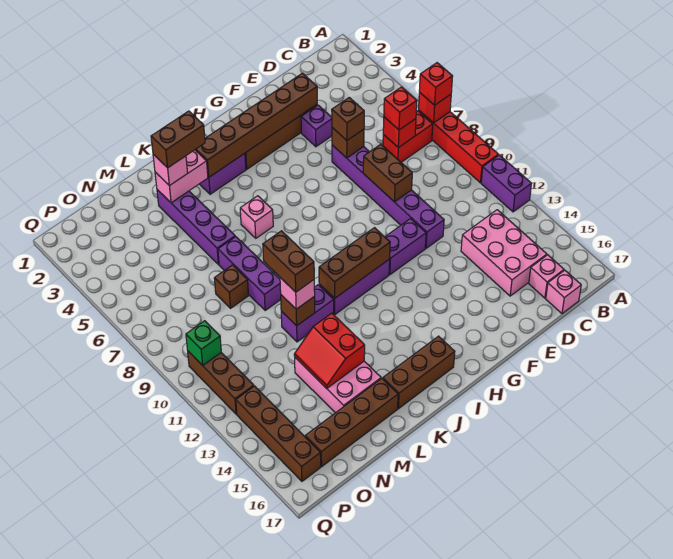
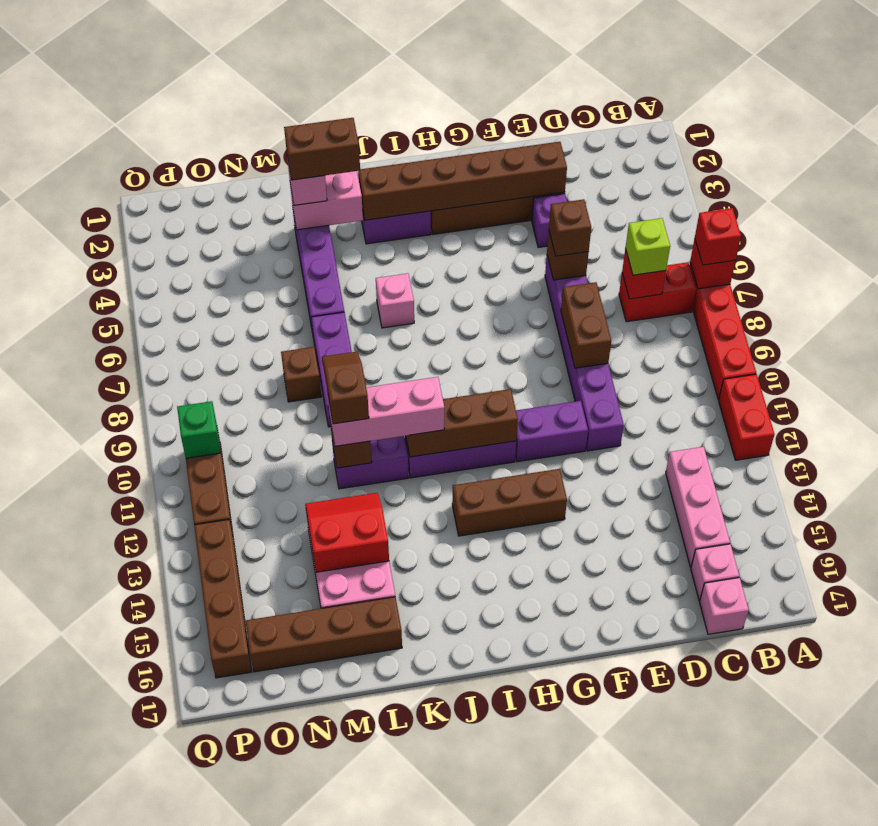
purple brick A11:A12 level 1 -> red brick A11:A12 level 1
red brick C7 level 3 -> lime brick C7 level 3
pink brick C13:D15 level 1 -> pink brick C13:C15 level 1
brown brick I16:K16 level 1 -> brown brick G13:I13 level 1
brown brick L10:L11 level 4 -> brown slope L10:L11 level 4 top 11
pink brick L11 level 3 -> pink brick J11:L11 level 3
red slope L13:M14 level 2 top L -> red slope L13:M14 level 2 top 14

